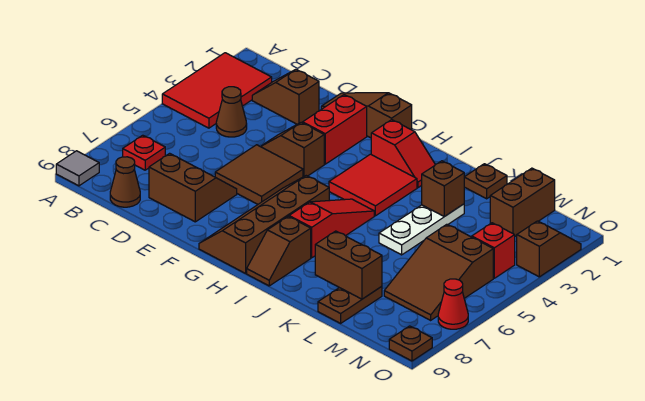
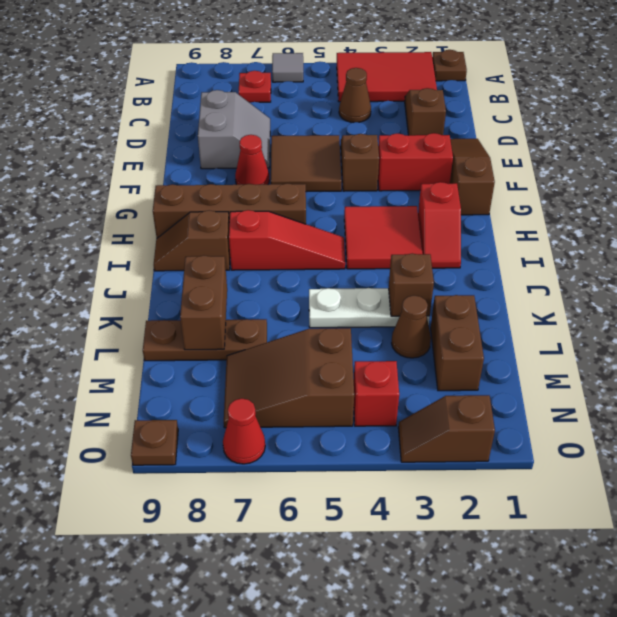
grey tile A9 level 1 -> grey tile A6 level 1
brown cone C9 level 1 -> brown cone L3 level 1
brown slope D7:E8 level 1 top 8 -> grey slope D7:E8 level 1 top 8
none -> red cone F7 level 1
brown plate K1 level 1 -> brown plate A1 level 1
brown plate L8:L9 level 1 -> brown plate L7:L9 level 1
brown brick M1:M2 level 1 -> brown brick L2:M2 level 1
brown slope O2:O3 level 1 top 3 -> brown slope O2:O3 level 1 top 2

